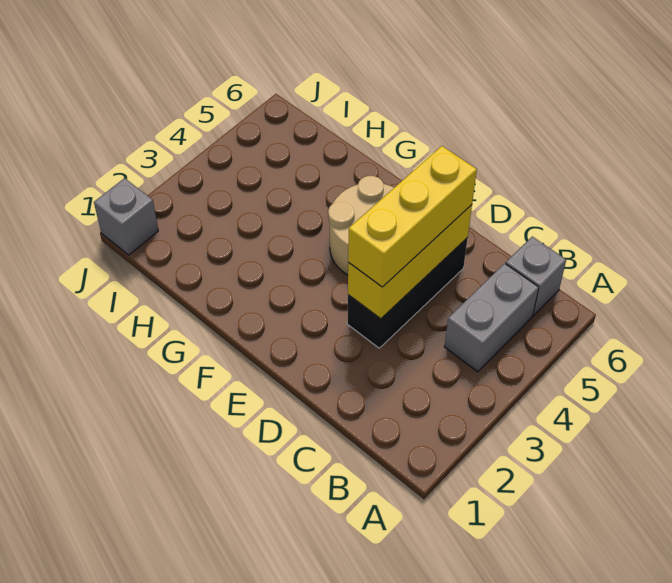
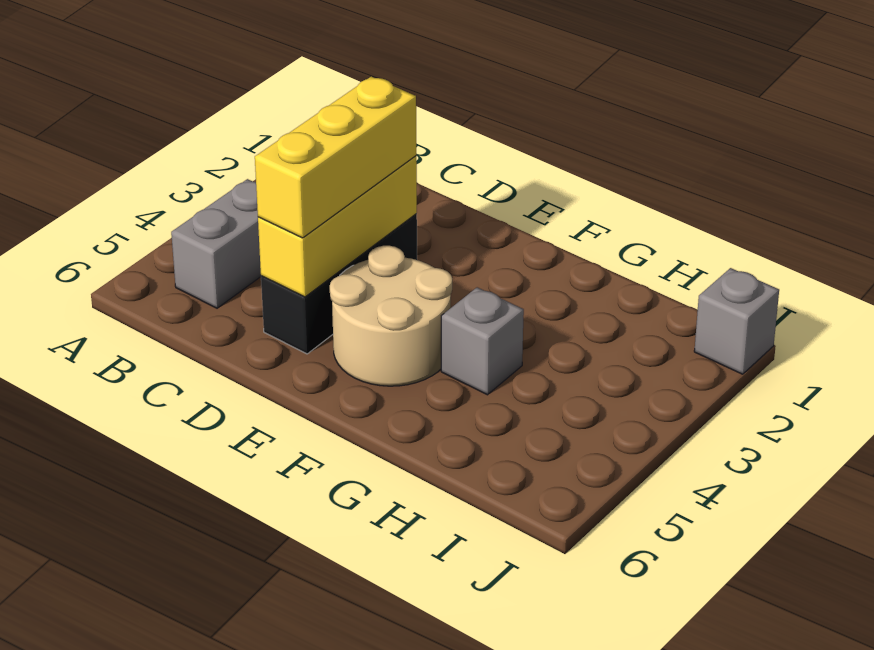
grey brick B6 level 1 -> grey brick G4 level 1

